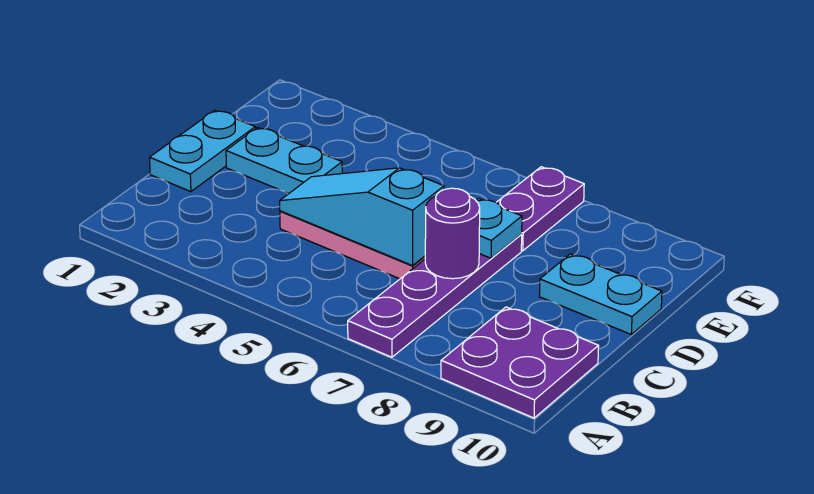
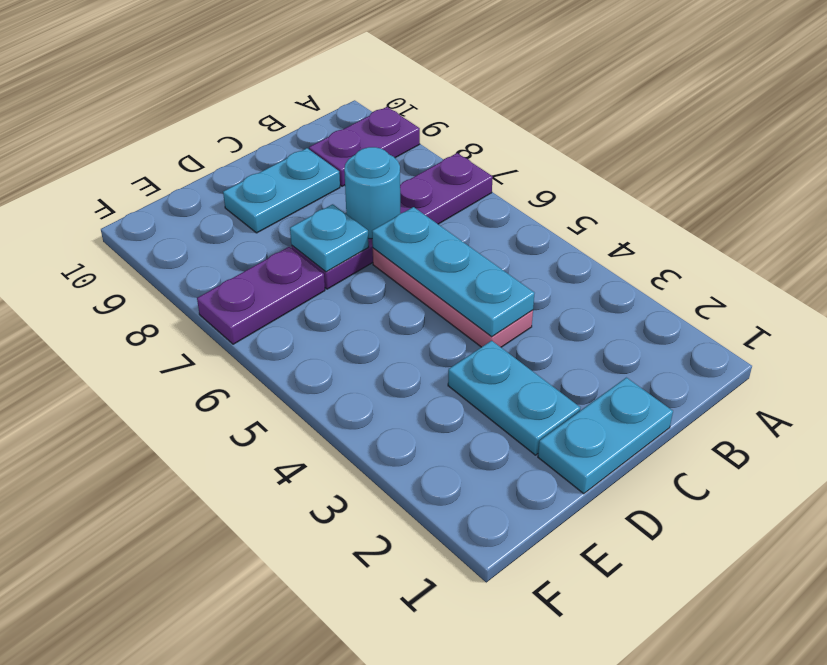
purple plate A9:B10 level 1 -> purple plate A9:B9 level 1
cyan slope C4:C6 level 2 top 6 -> cyan plate C4:C6 level 2
purple round brick C7 level 2 -> cyan round brick C7 level 2
cyan plate D9:D10 level 1 -> cyan plate C9:D9 level 1

